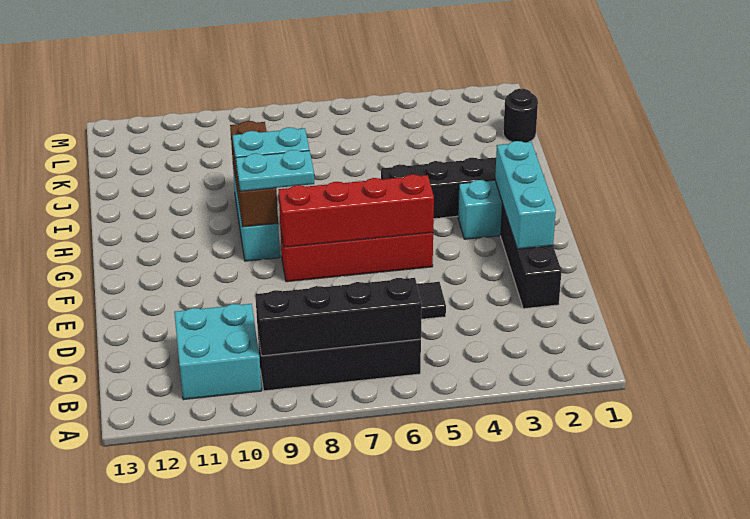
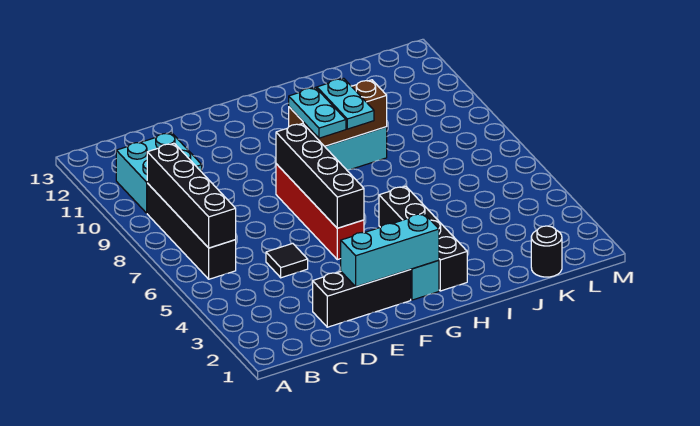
red brick F5:F8 level 2 -> black brick F5:F8 level 2

